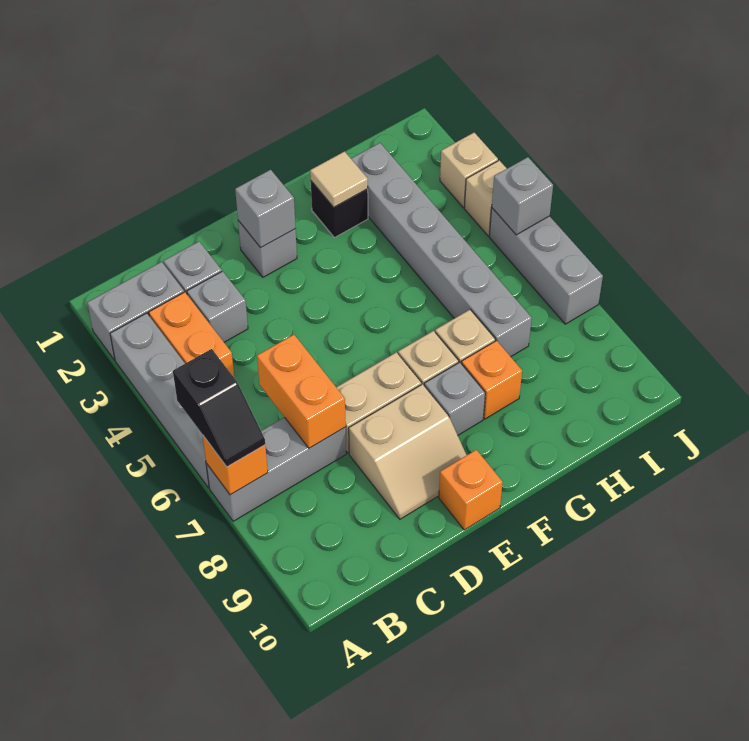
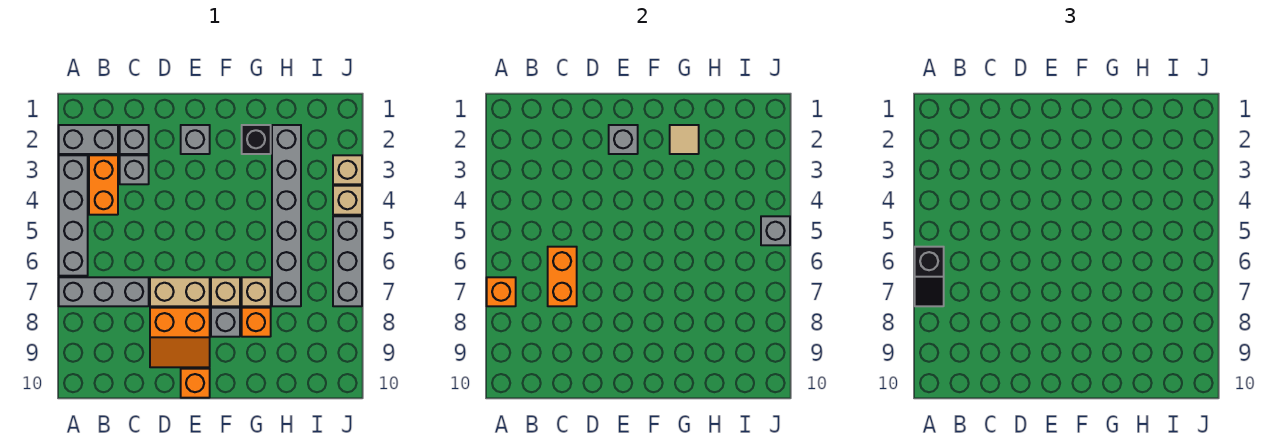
tan slope D8:E9 level 1 top 8 -> orange slope D8:E9 level 1 top 8

